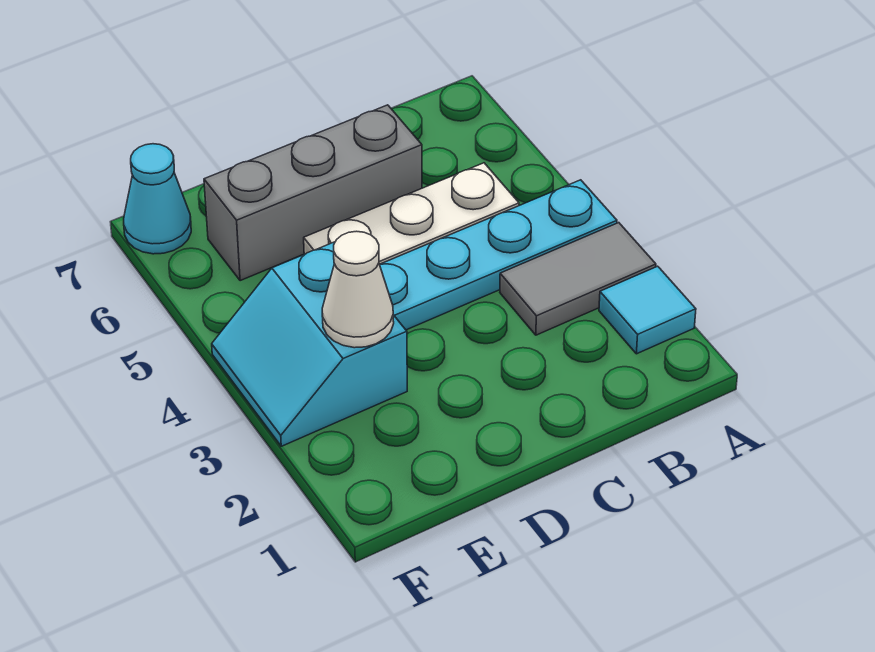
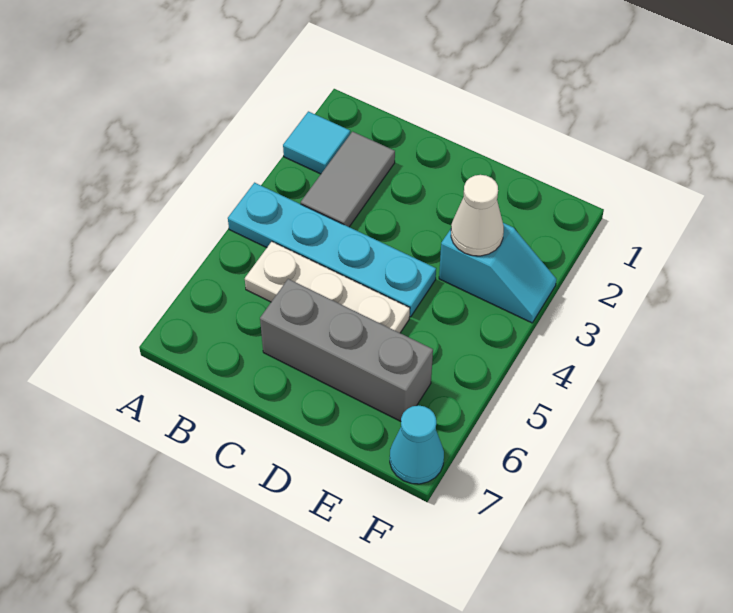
grey tile A3:B3 level 1 -> grey tile B2:B3 level 1
cyan slope E3:F4 level 1 top E -> cyan slope E3:F3 level 1 top E

